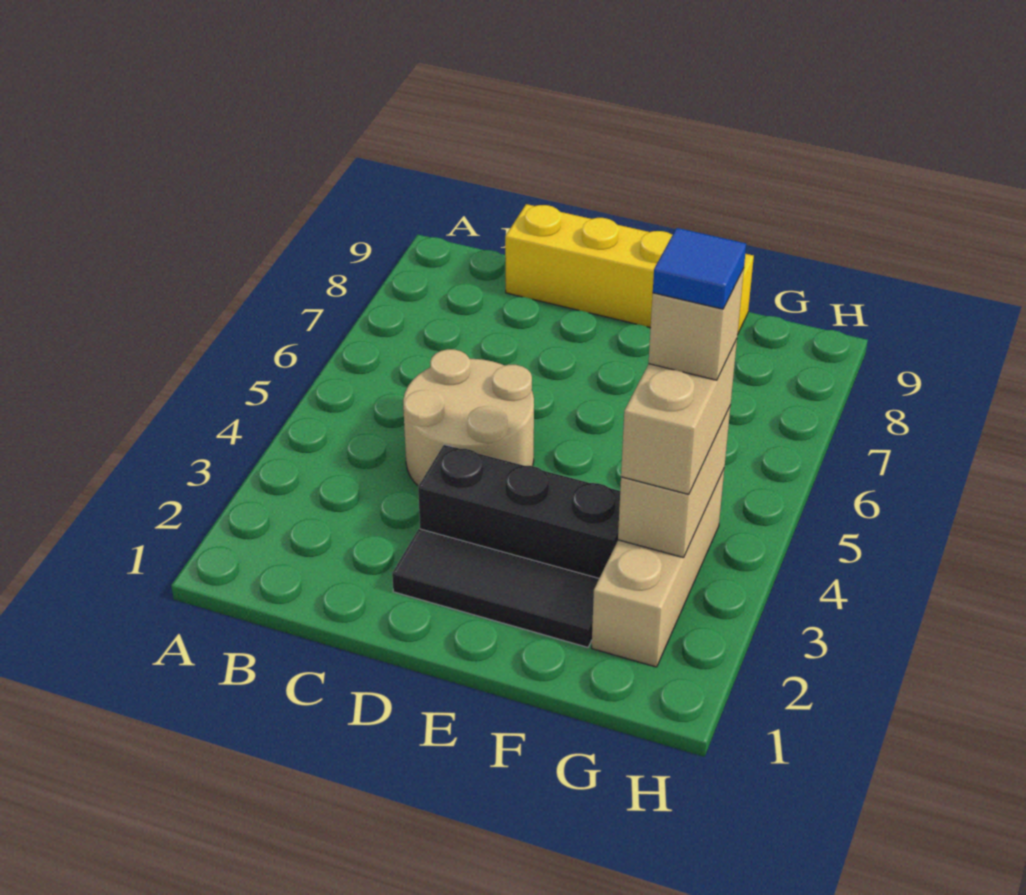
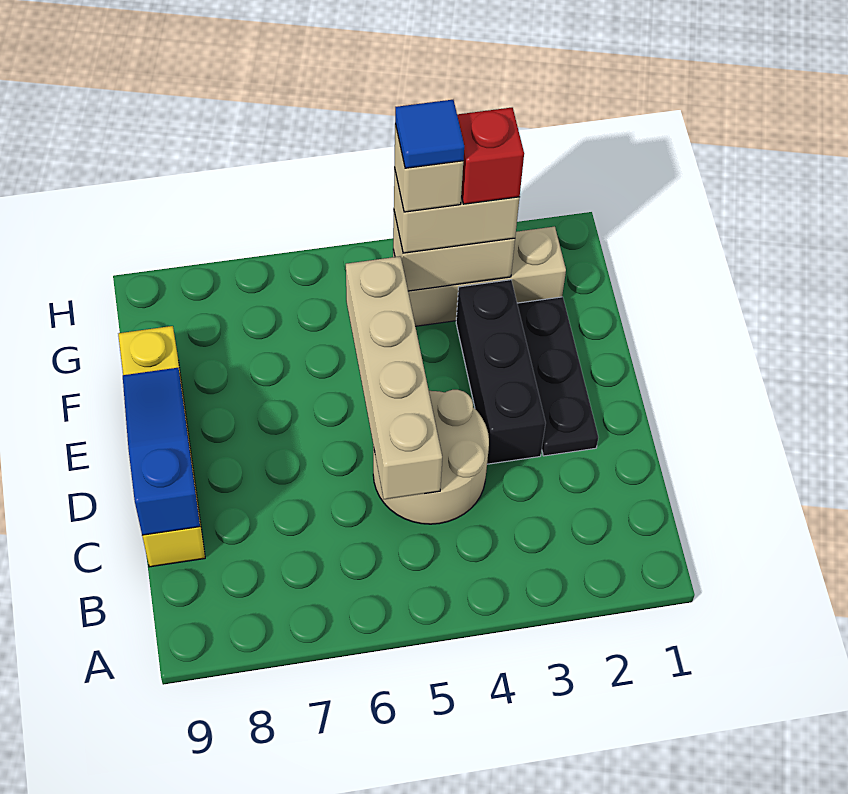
none -> tan brick C5:F5 level 2
none -> blue slope C9:E9 level 2 top C
black tile D2:F2 level 1 -> black plate D2:F2 level 1
none -> red brick G3 level 4

